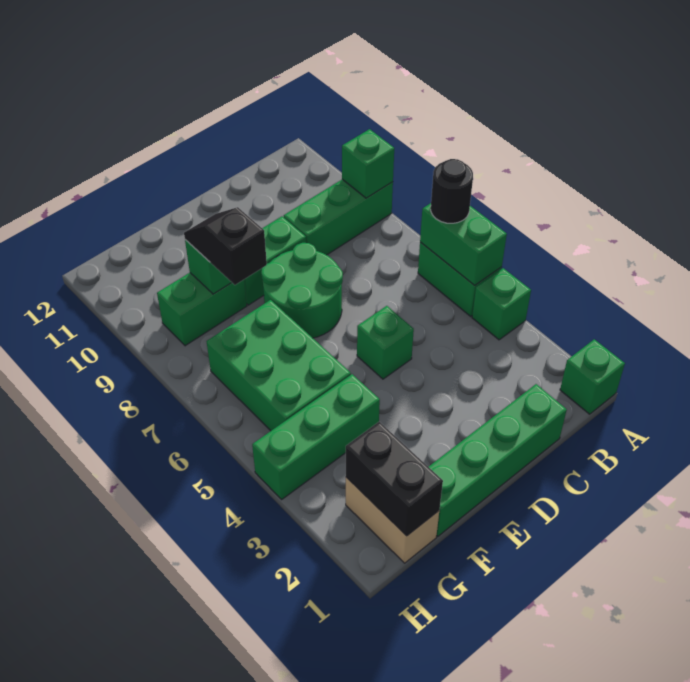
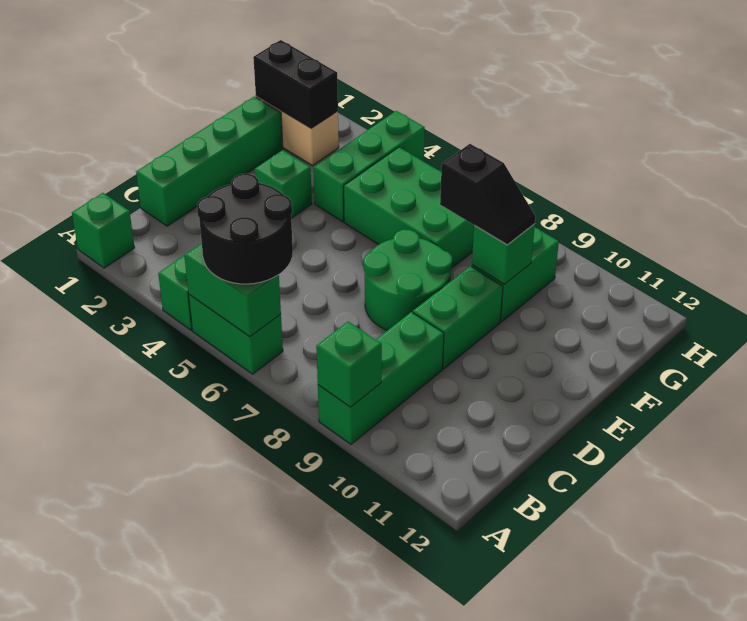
black round brick A6 level 3 -> black round brick A5:B6 level 3
green brick D5 level 1 -> green brick E3 level 1

